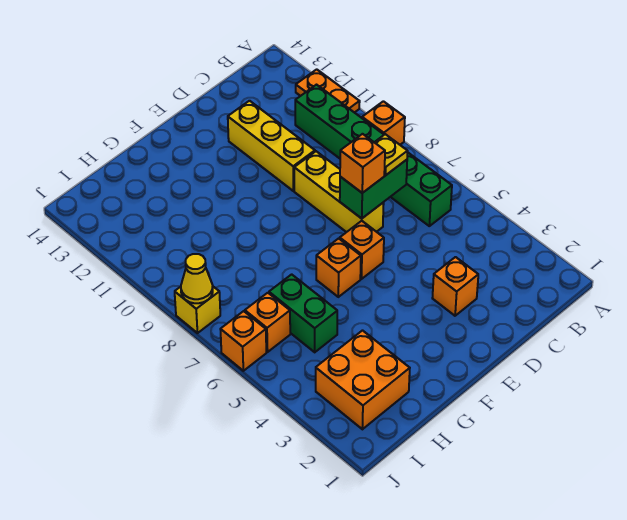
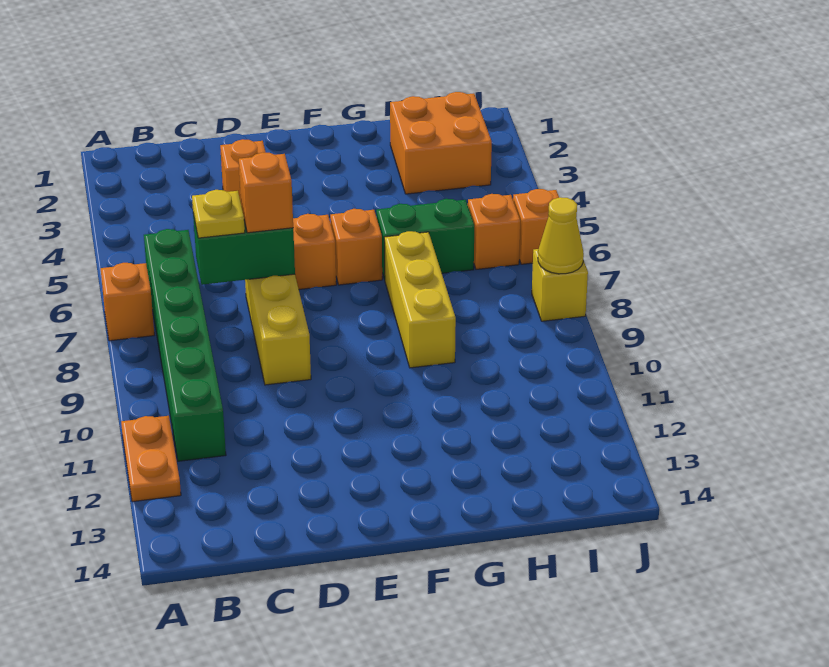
orange brick A9 level 1 -> orange brick A7 level 1
yellow brick D10:D12 level 1 -> yellow brick G7:G9 level 1
green brick H5:H6 level 1 -> green brick G6:H6 level 1

